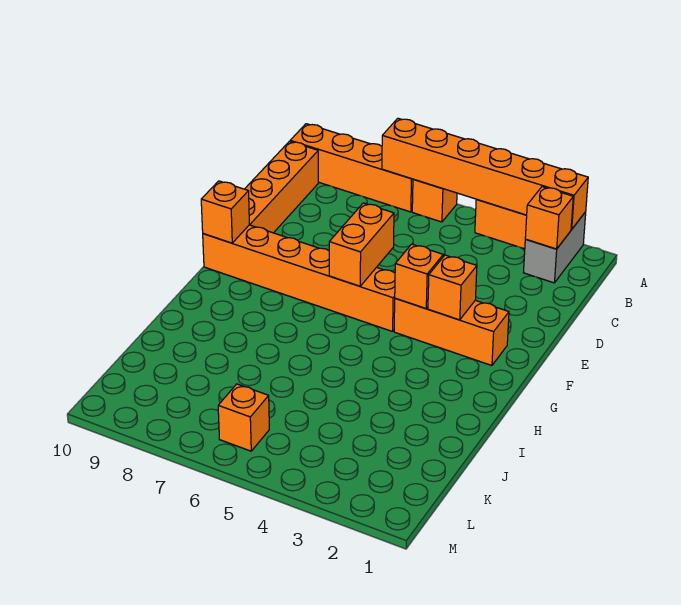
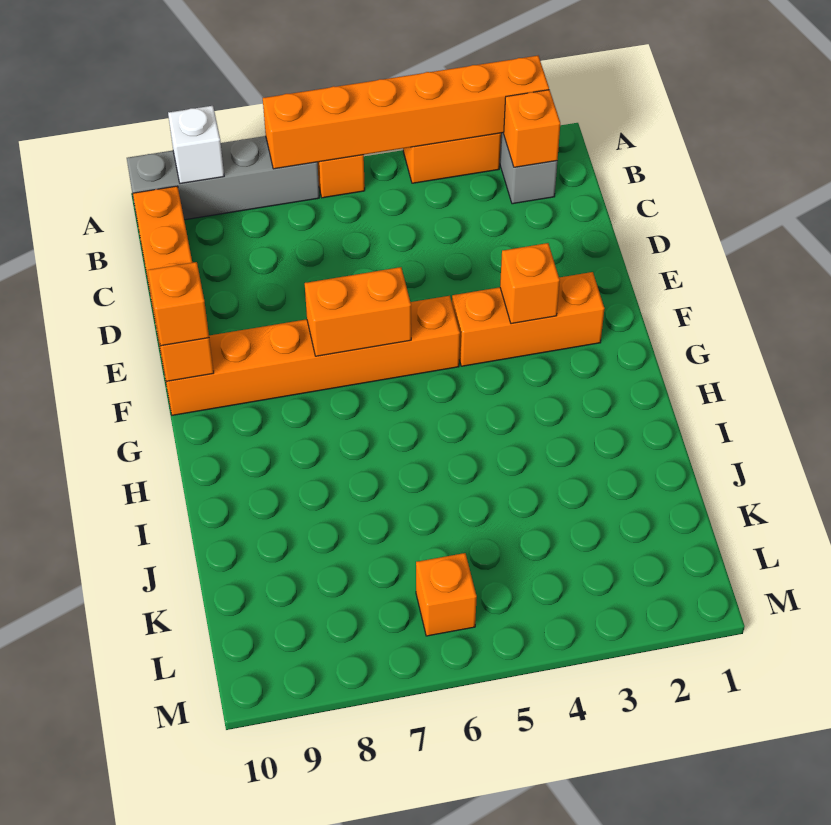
orange brick A7:A10 level 1 -> grey brick A7:A10 level 1
none -> white brick A9 level 2
orange brick E6:F6 level 2 -> orange brick F6:F7 level 2
orange brick F4 level 2 -> orange brick F10 level 3

